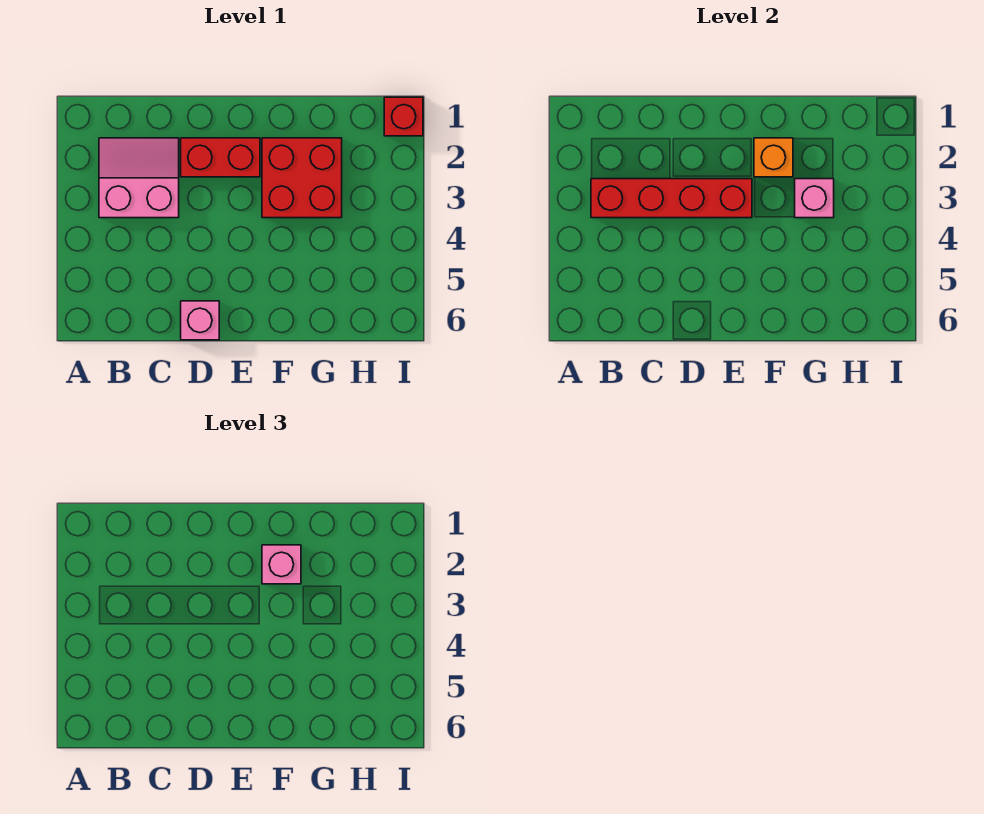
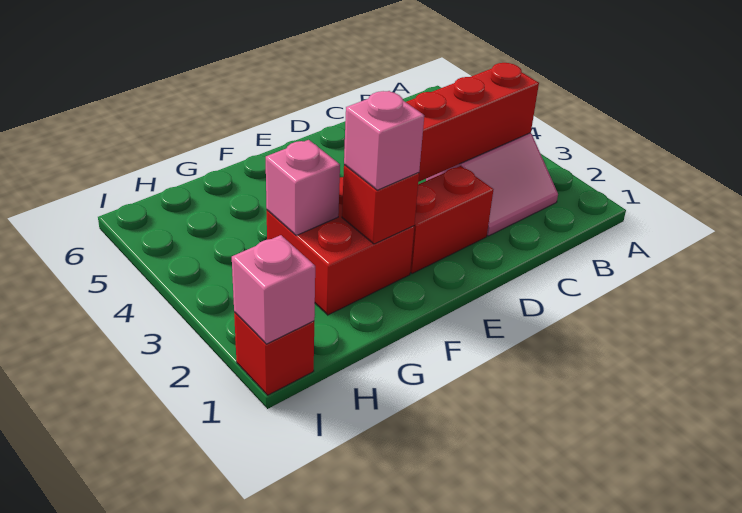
pink brick D6 level 1 -> pink brick I1 level 2
orange brick F2 level 2 -> red brick F2 level 2

